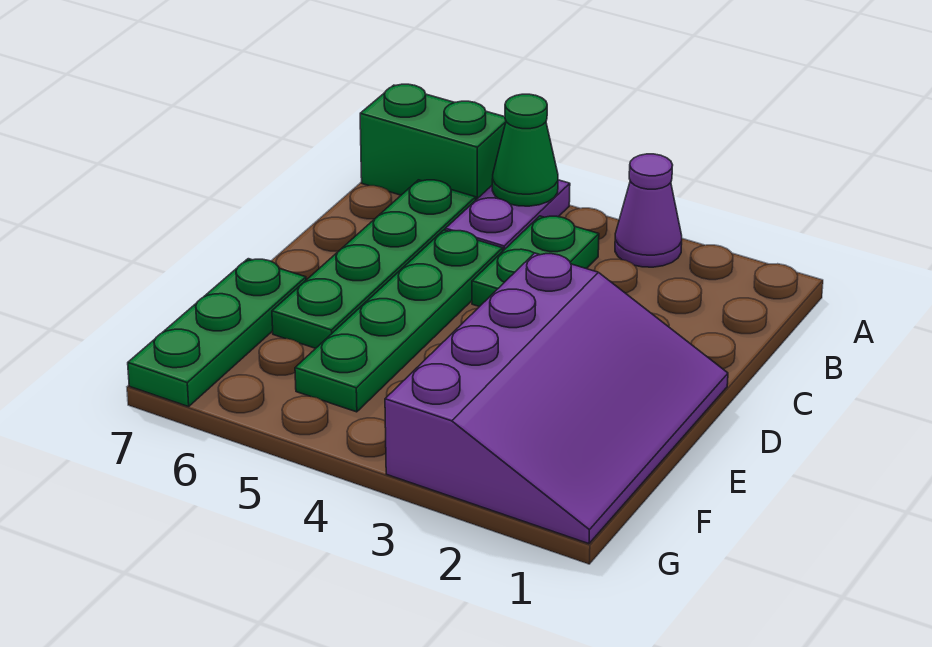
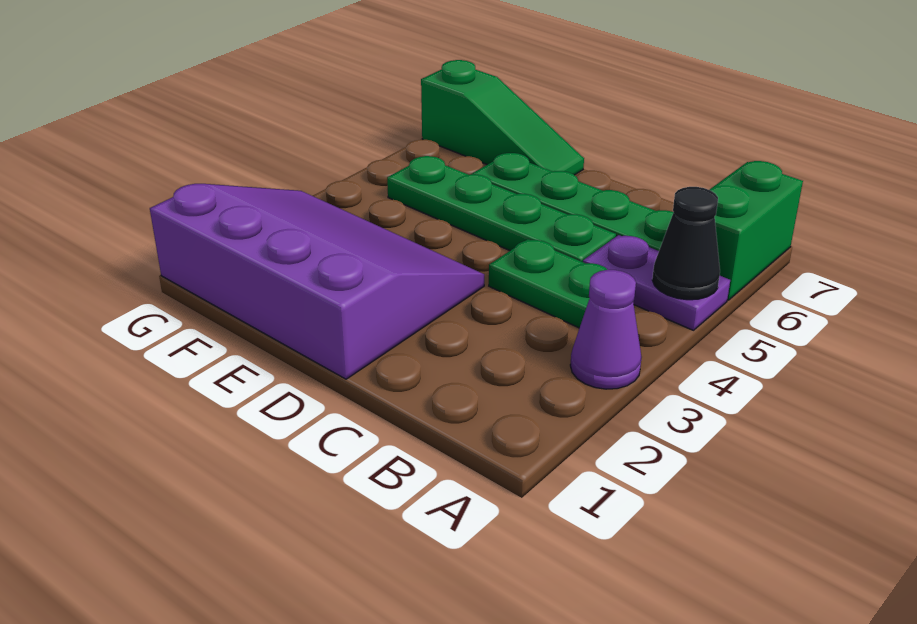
green cone A5 level 2 -> black cone A5 level 2
purple slope D1:G3 level 1 top 3 -> purple slope D1:G3 level 1 top 1
green plate E7:G7 level 1 -> green slope E7:G7 level 1 top G

